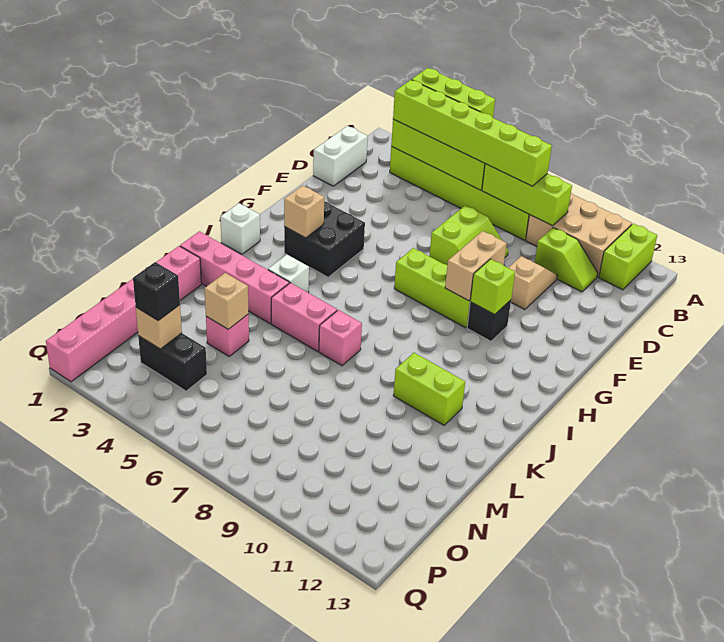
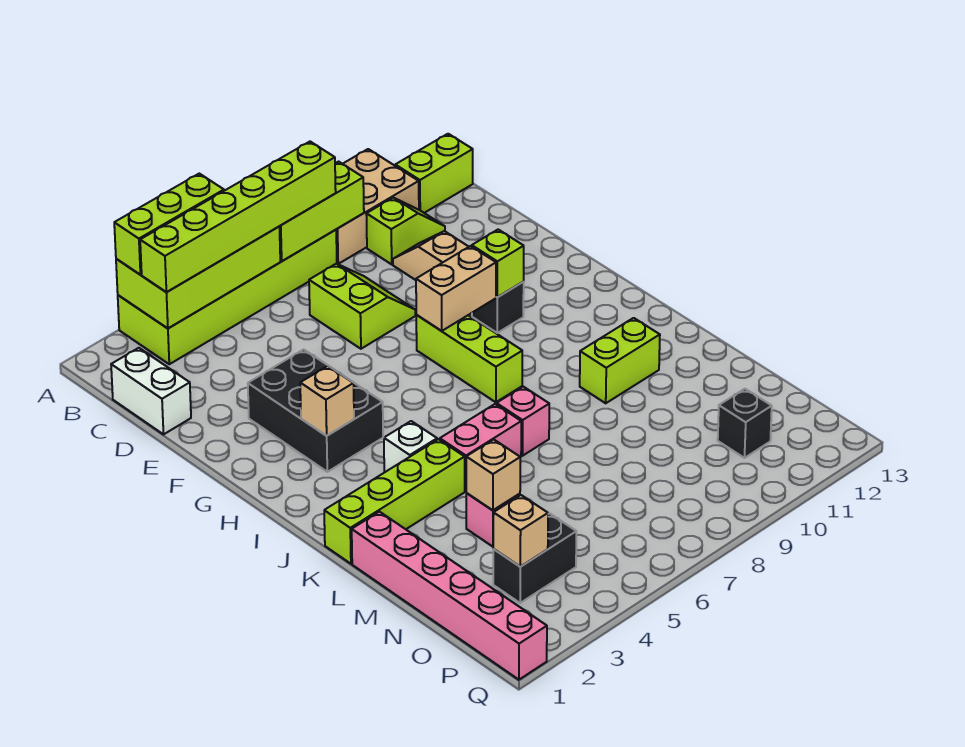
lime brick A12:B12 level 1 -> lime brick B12:B13 level 1
tan brick F9:G9 level 2 -> tan brick G8:G9 level 2
black brick G3:H4 level 1 -> black brick F3:H4 level 1
lime brick G7:G9 level 1 -> lime brick G8:I8 level 1
white brick I1 level 1 -> none
pink brick K1:K4 level 1 -> lime brick K1:K4 level 1
black brick O3 level 3 -> black brick O11 level 1

